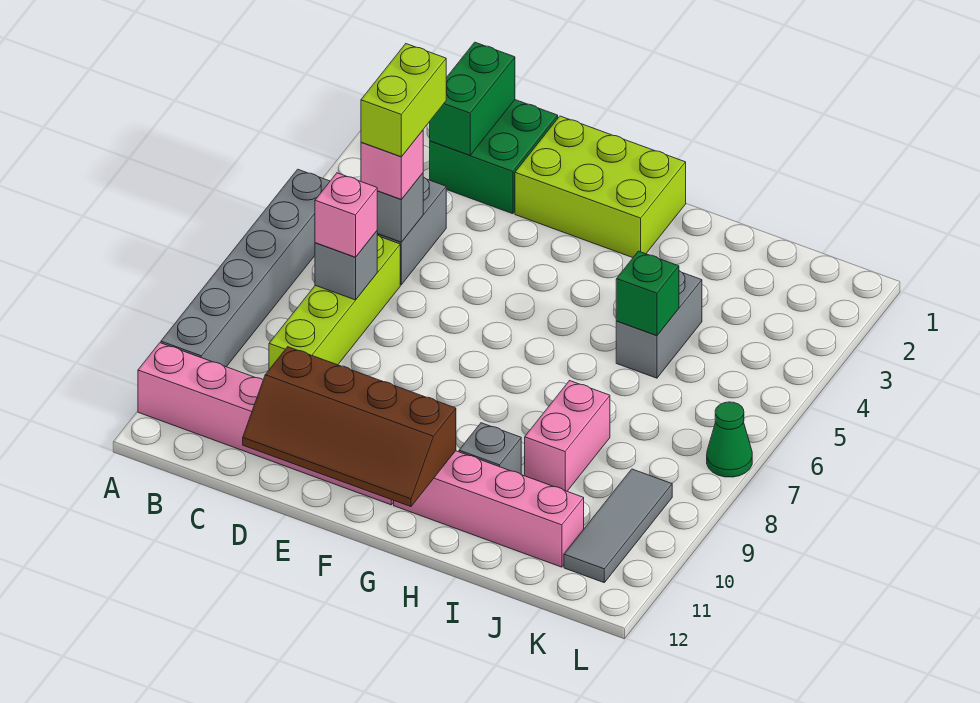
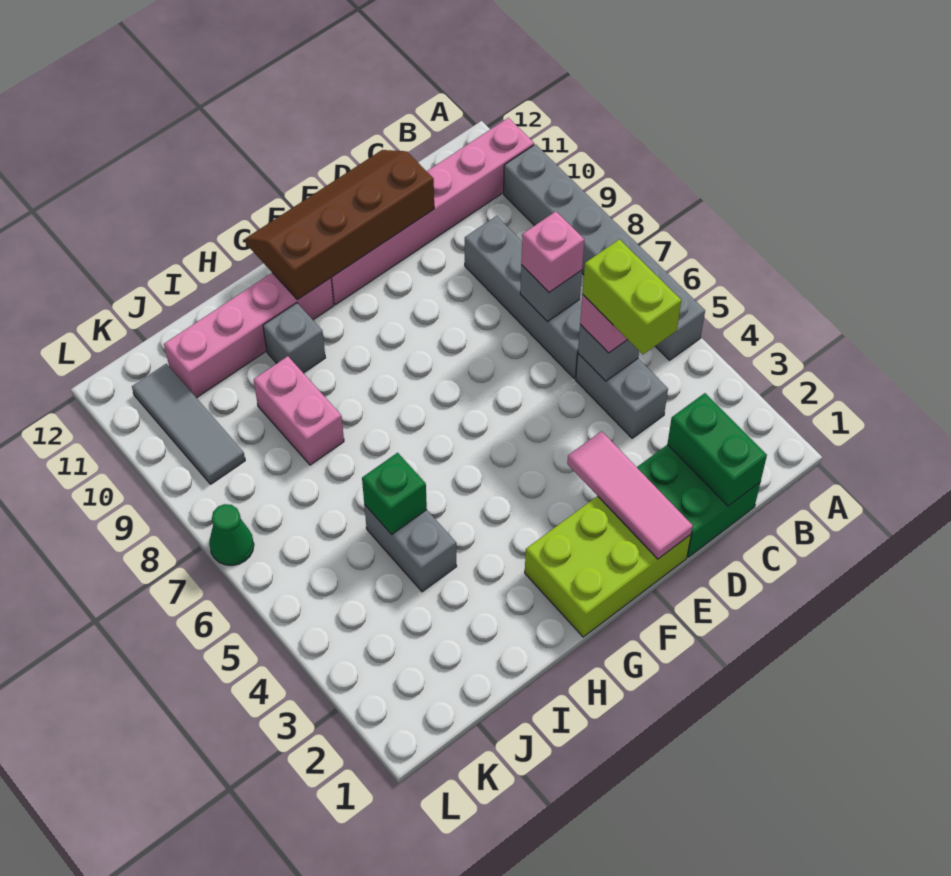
lime brick C6:C9 level 1 -> grey brick C6:C9 level 1
none -> pink tile E1:E3 level 2

